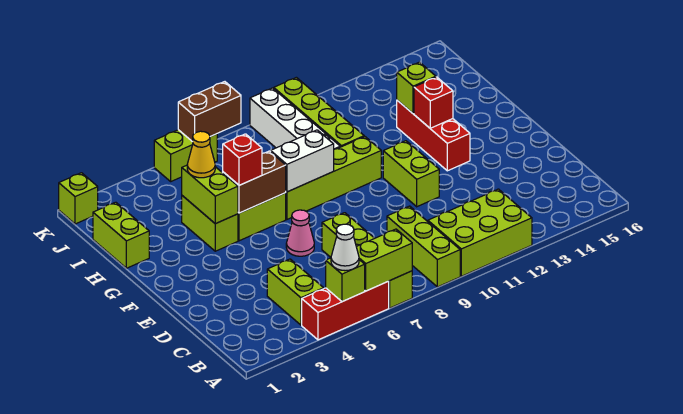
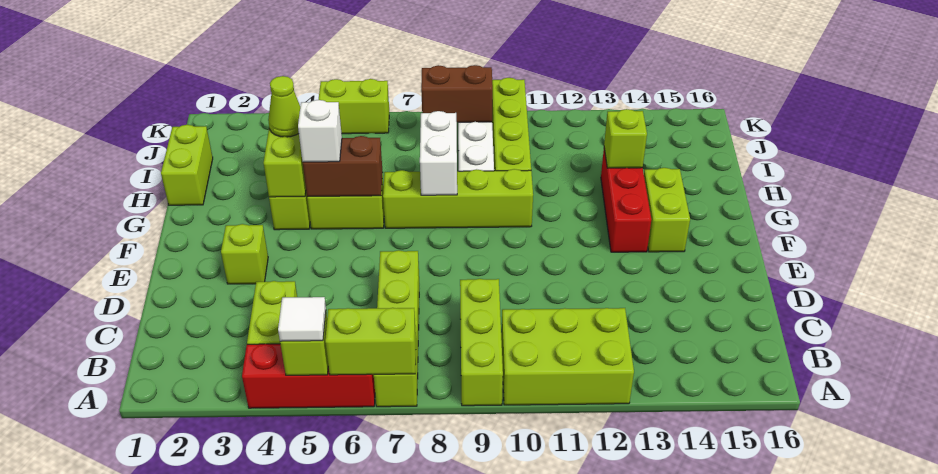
white cone A5 level 3 -> white tile A5 level 3
pink cone E6 level 1 -> none
lime brick E11:F11 level 1 -> lime brick F14:G14 level 1
red brick G5 level 3 -> white brick G5 level 3
white brick G7:G8 level 2 -> white brick G8:H8 level 2
red brick G13 level 2 -> none
yellow cone H4 level 3 -> lime cone H4 level 3
lime brick K1 level 1 -> lime brick E3 level 1
brown brick K6:K7 level 2 -> brown brick J8:J9 level 2

